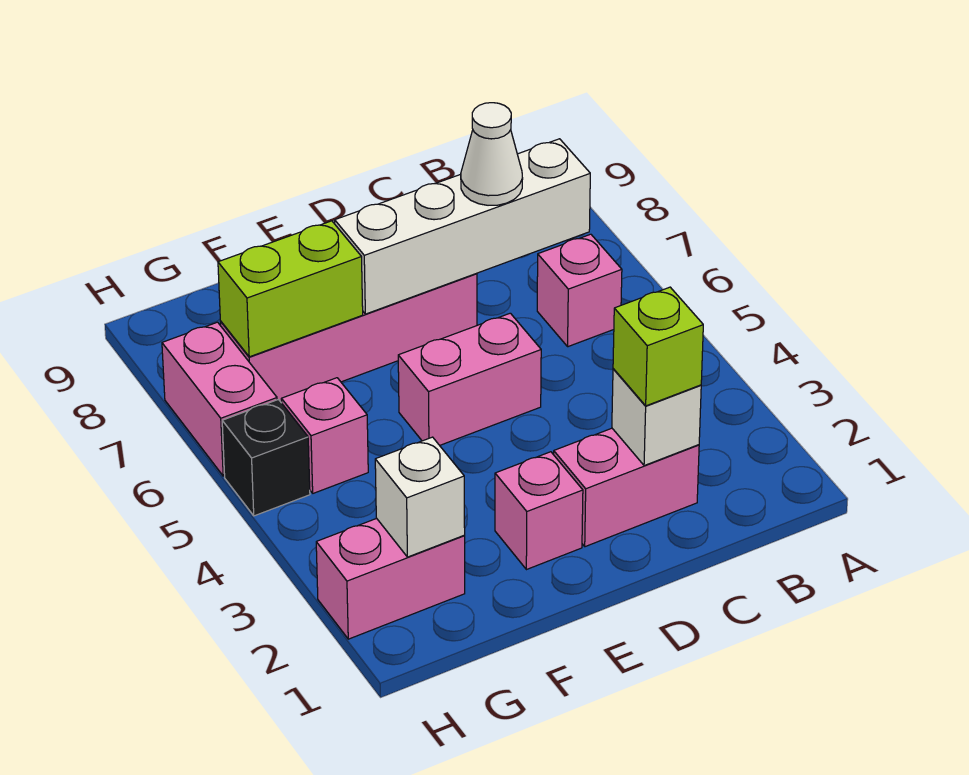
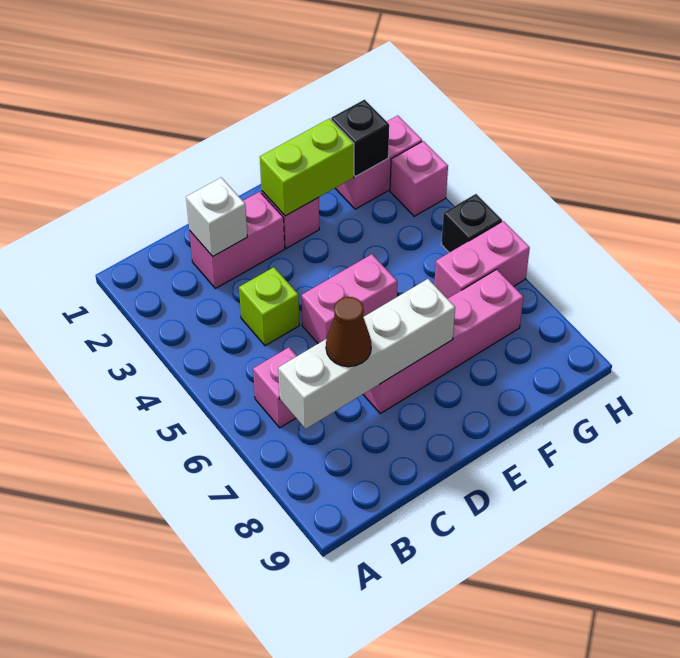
lime brick C2 level 3 -> lime brick C4 level 1
white cone C7 level 3 -> brown cone C7 level 3
lime brick F7:G7 level 2 -> lime brick E2:F2 level 2
white brick G2 level 2 -> black brick G2 level 2
pink brick G5 level 1 -> pink brick H3 level 1
pink brick H6:H7 level 1 -> pink brick G6:H6 level 1

